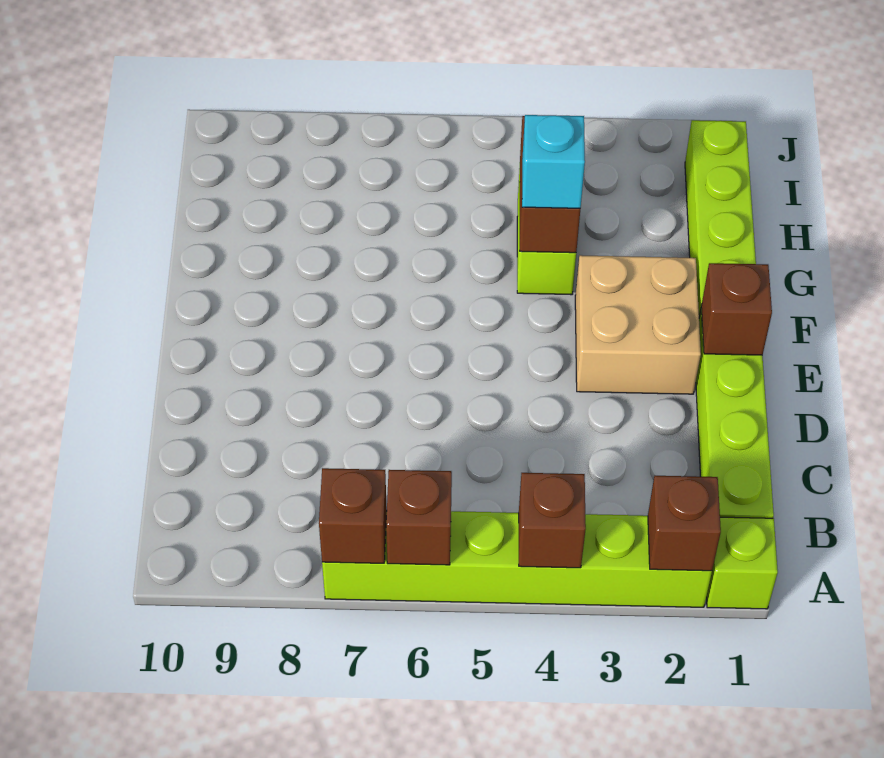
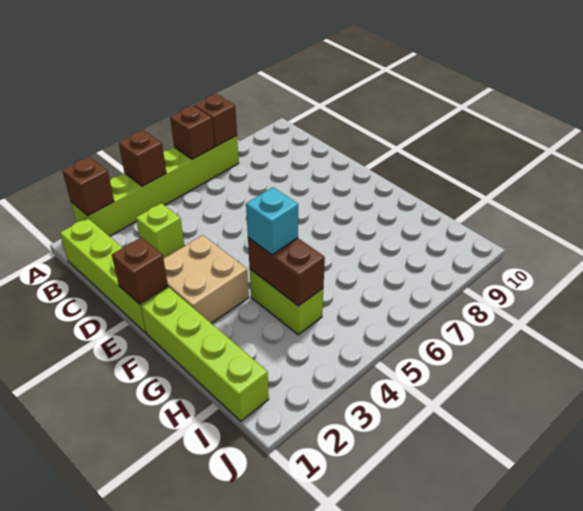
lime brick A1 level 1 -> lime brick C3 level 1

